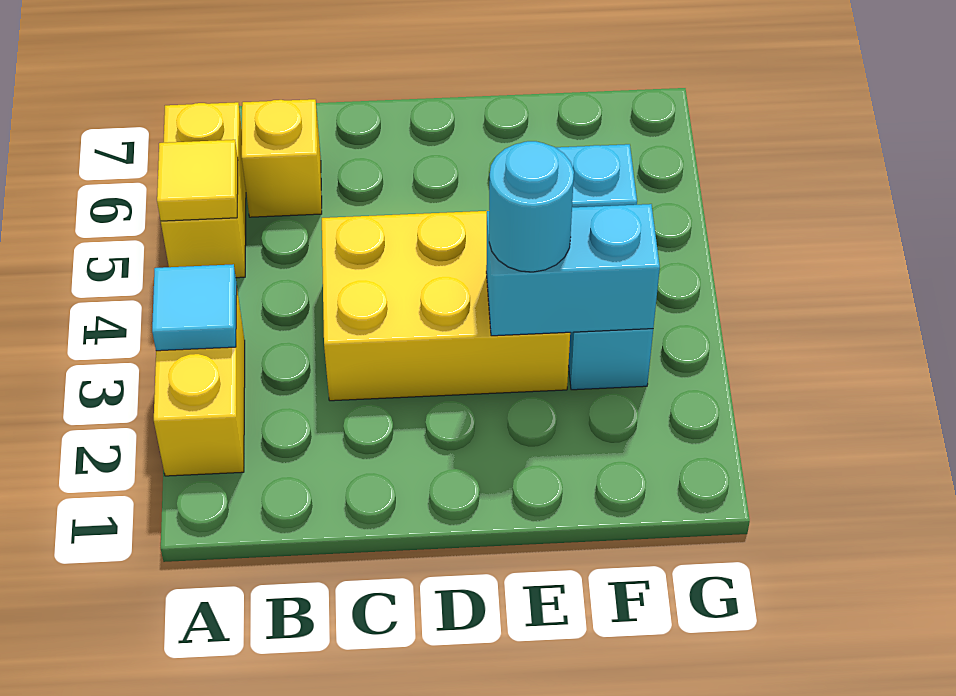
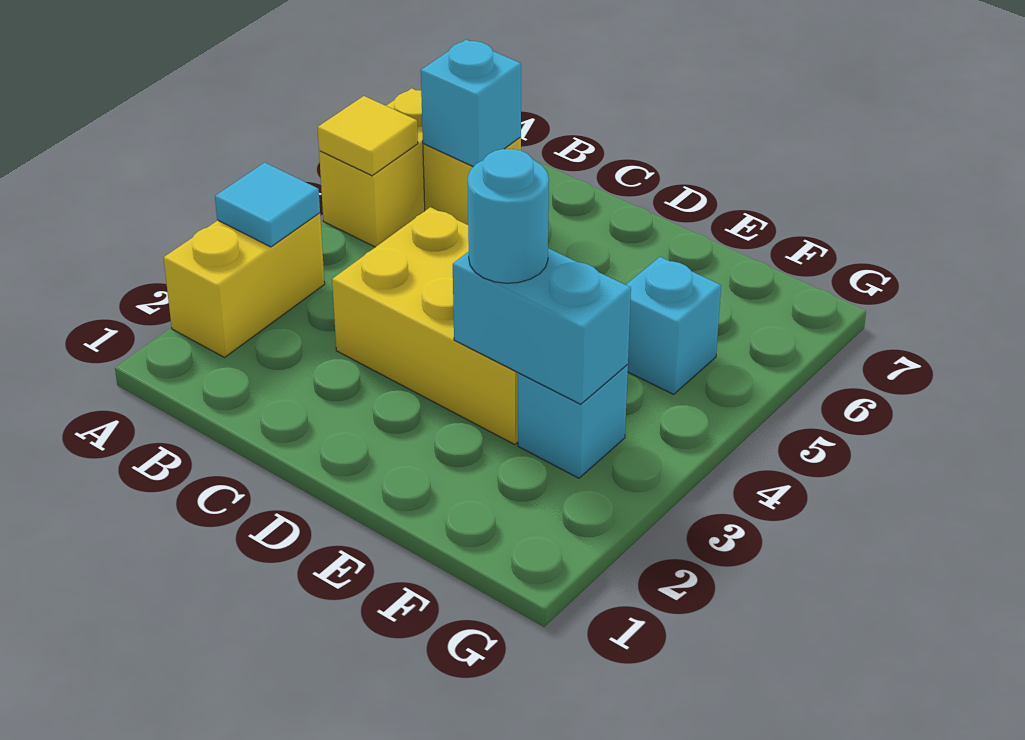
none -> cyan brick B6 level 2

